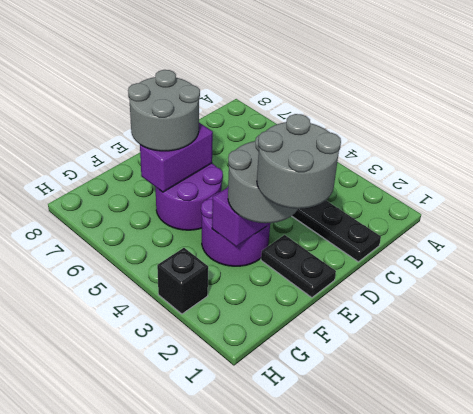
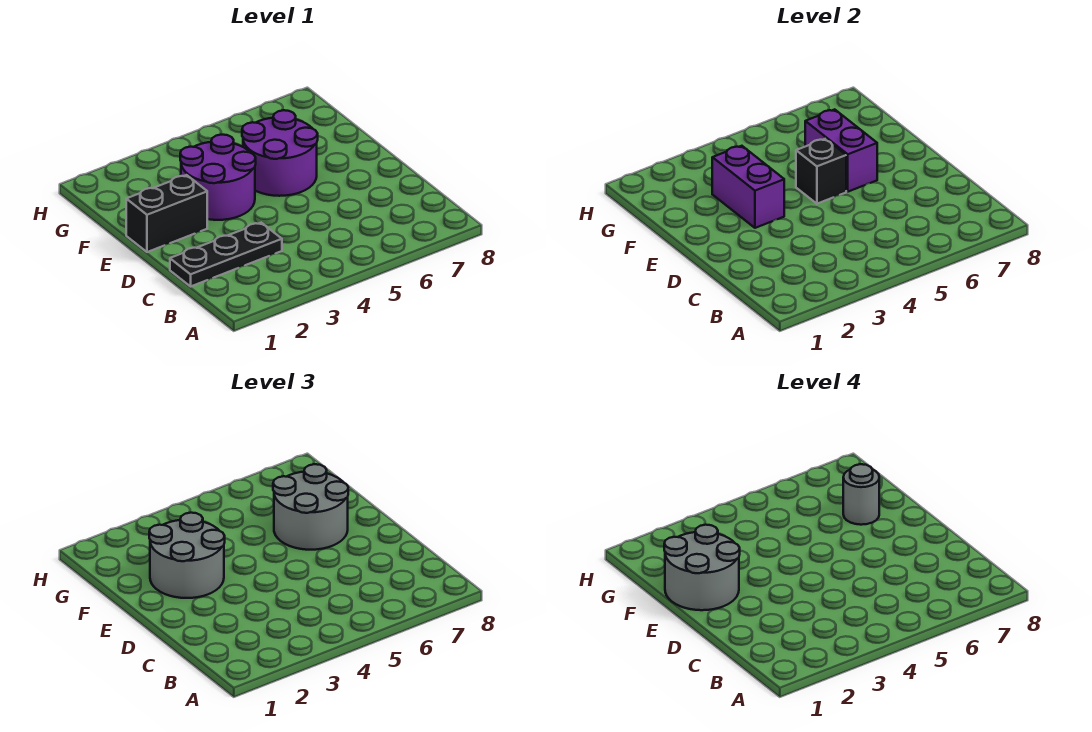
black plate E1:E2 level 1 -> black brick E1:E2 level 1
none -> grey round brick F7 level 4
black brick H3 level 1 -> black brick E5 level 2

